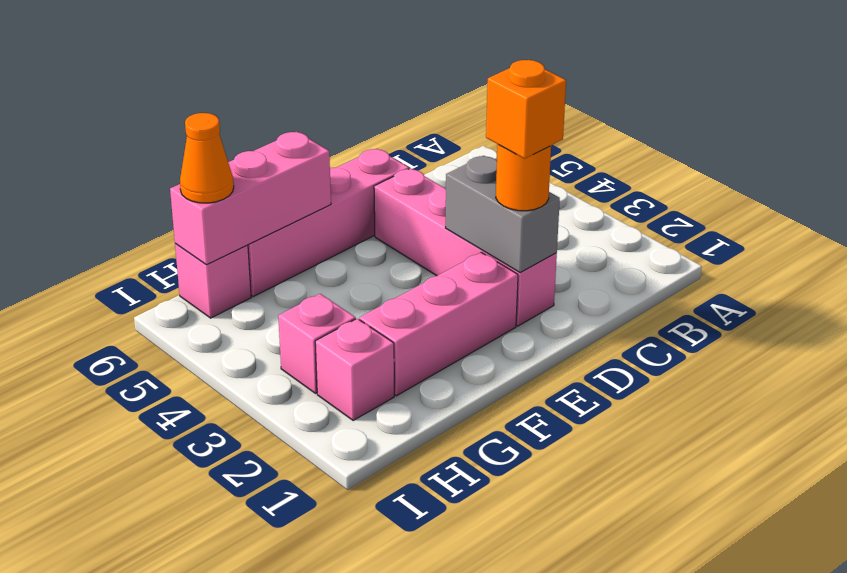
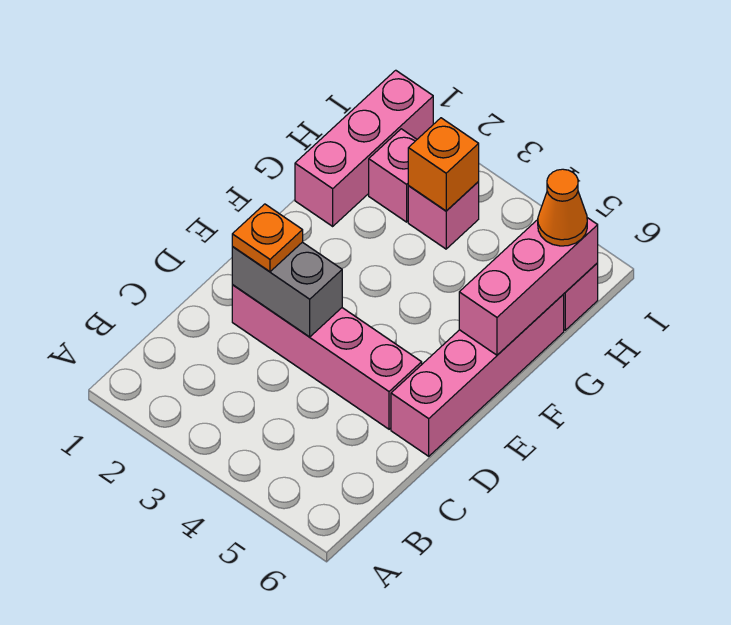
orange round brick D2 level 3 -> orange plate D2 level 3
orange brick D2 level 4 -> orange brick H3 level 2
pink brick E2:G2 level 1 -> pink brick G1:I1 level 1

